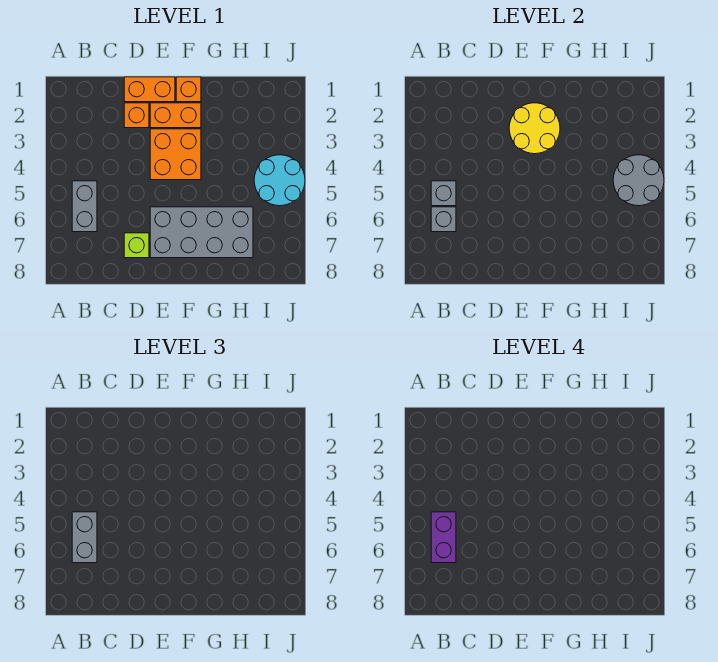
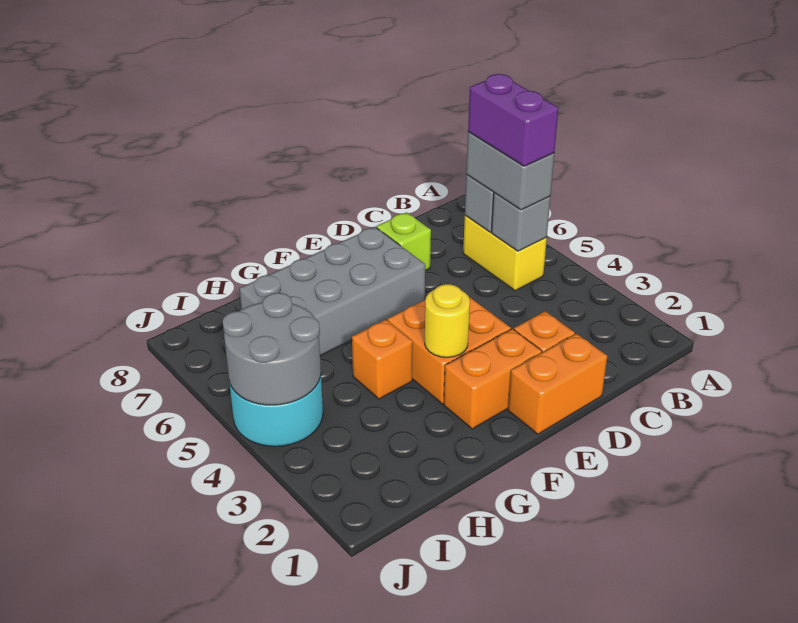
grey brick B5:B6 level 1 -> yellow brick B5:B6 level 1
yellow round brick E2:F3 level 2 -> yellow round brick F3 level 2
orange brick F1 level 1 -> orange brick G4 level 1

